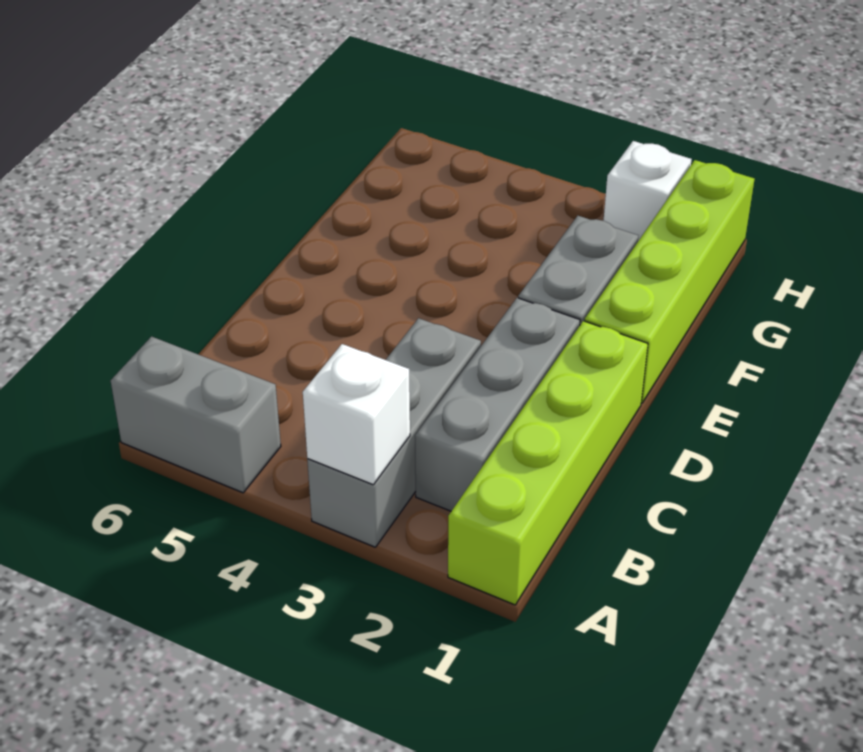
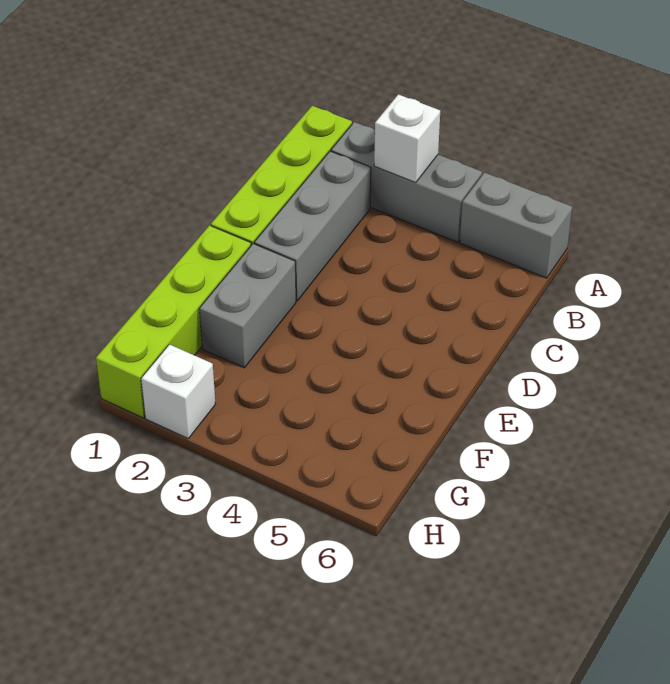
grey brick A3:C3 level 1 -> grey brick A2:A4 level 1

